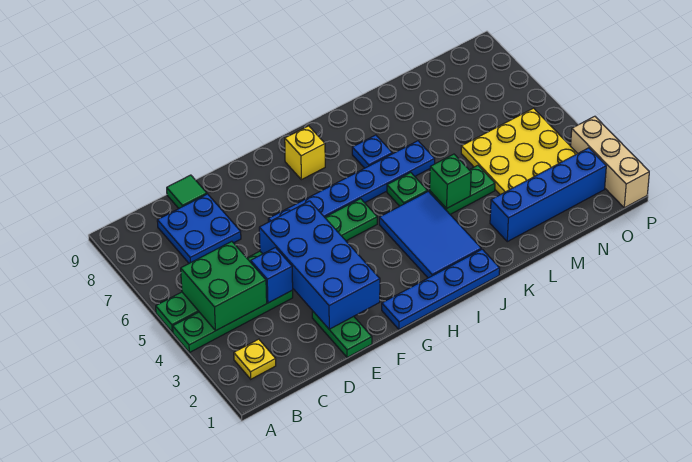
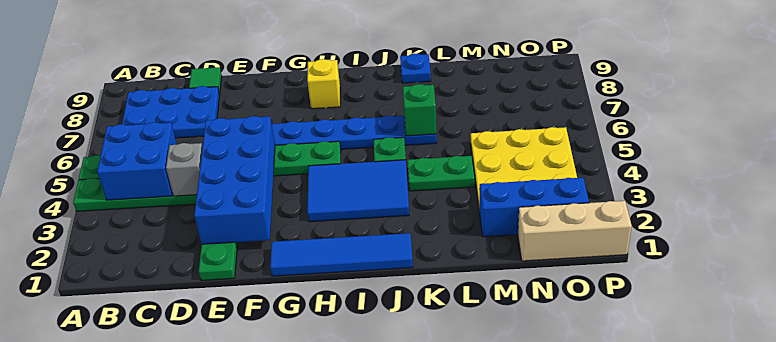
yellow plate B2 level 1 -> none
green brick B4:C5 level 2 -> blue brick B4:C5 level 2
blue plate C7:D8 level 1 -> blue plate B7:D8 level 1
blue brick D4 level 2 -> grey brick D4 level 2
blue plate G1:J1 level 1 -> blue tile G1:J1 level 1
blue tile I2:J4 level 1 -> blue tile H3:J4 level 1
blue plate J7 level 1 -> blue plate K9 level 1
green brick K4 level 2 -> green brick K6 level 2
blue brick L2:O2 level 1 -> blue brick M2:O2 level 1
tan brick P1:P3 level 1 -> tan brick N1:P1 level 1

